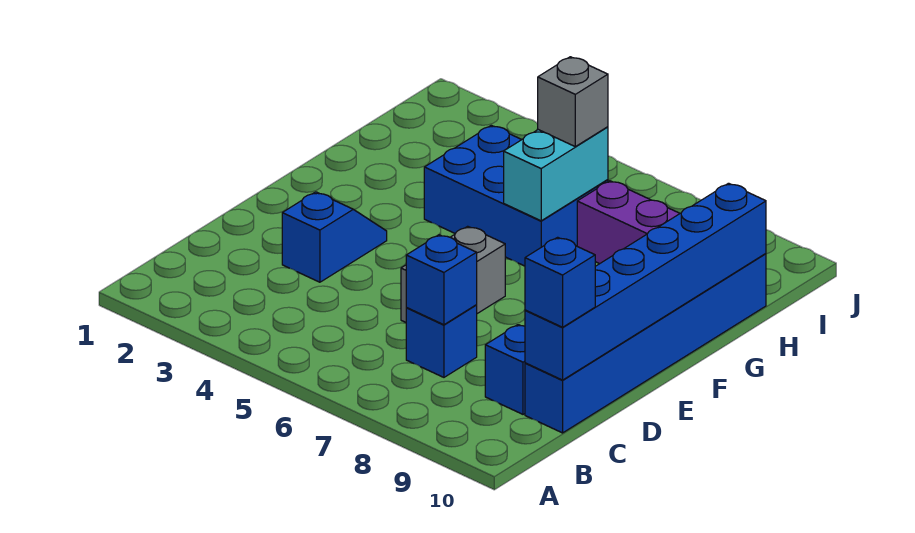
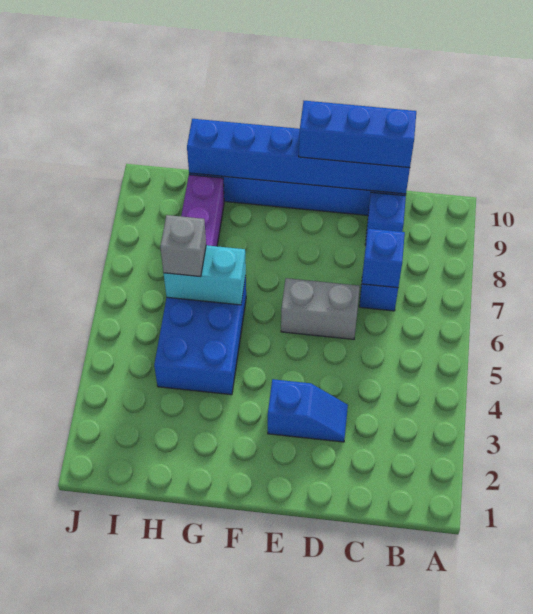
blue brick C10 level 3 -> blue brick C10:E10 level 3
blue slope D3:E3 level 1 top D -> blue slope D3:E3 level 1 top E

